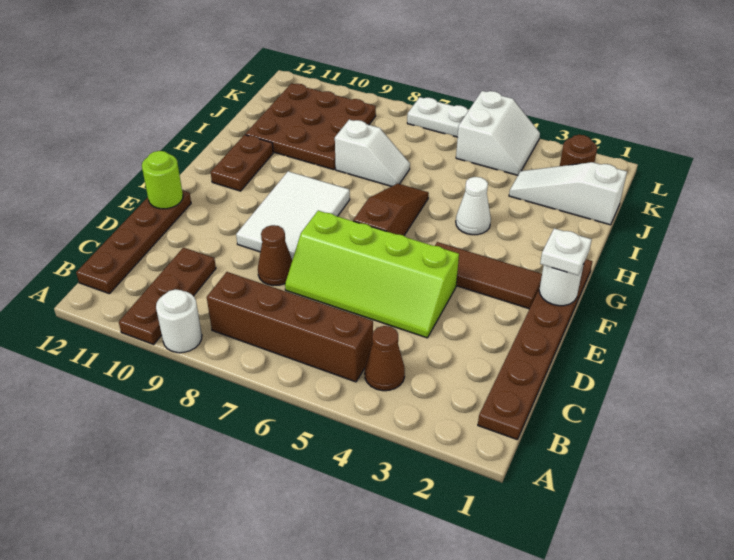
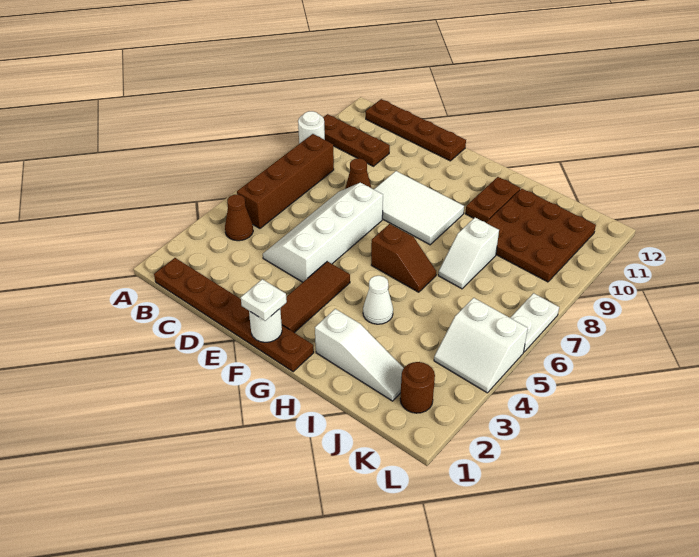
lime slope D4:E7 level 1 top E -> white slope D4:E7 level 1 top E
lime round brick E12 level 2 -> none
brown slope F6:H6 level 1 top F -> brown slope G6:H6 level 1 top G
brown plate G11:H11 level 1 -> brown plate H10:H11 level 1
white slope J1:J3 level 1 top 1 -> white slope H2:J2 level 1 top H

